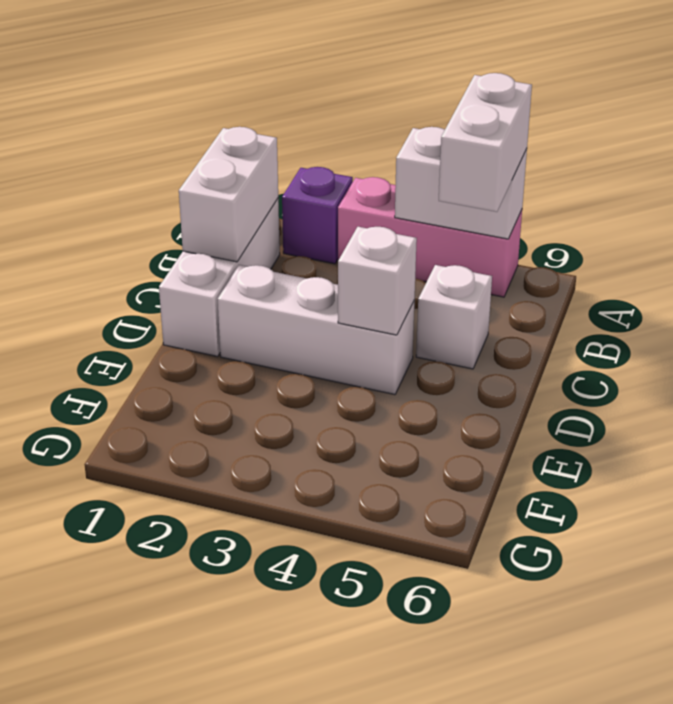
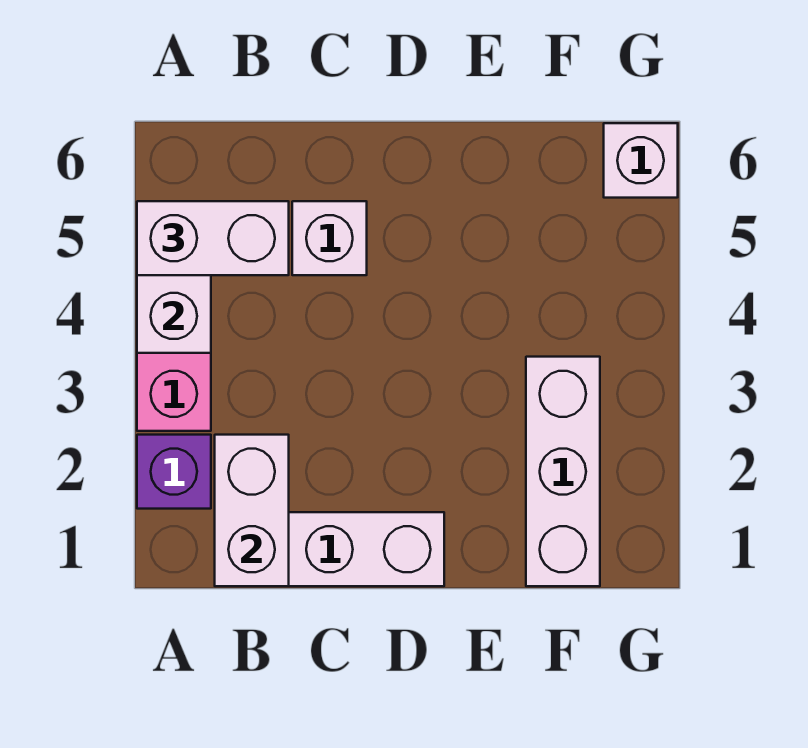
white brick B1:C1 level 2 -> white brick B1:B2 level 2
white brick D2:D4 level 1 -> white brick F1:F3 level 1
white brick D4 level 2 -> white brick G6 level 1

